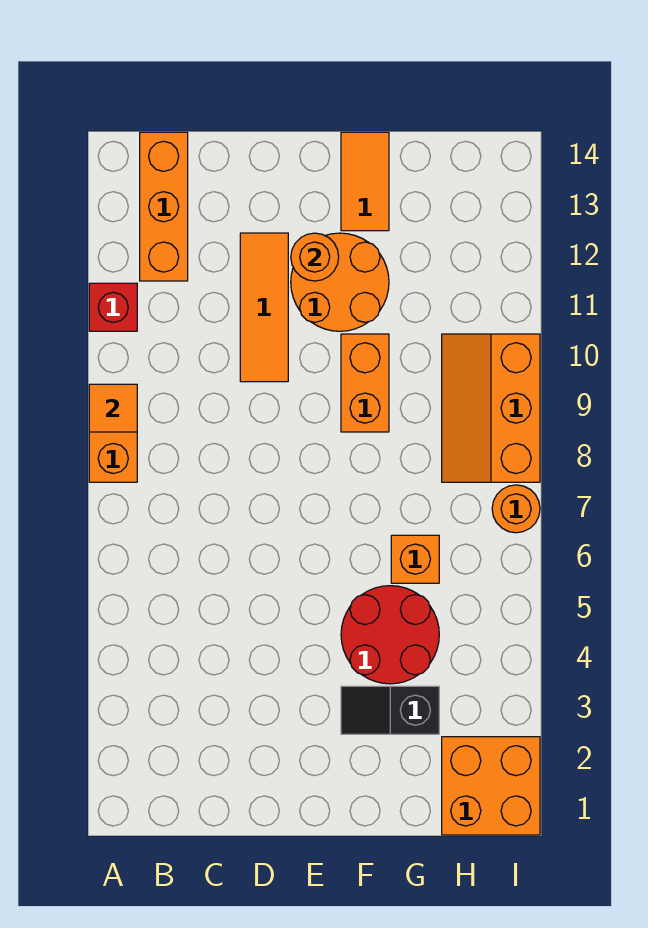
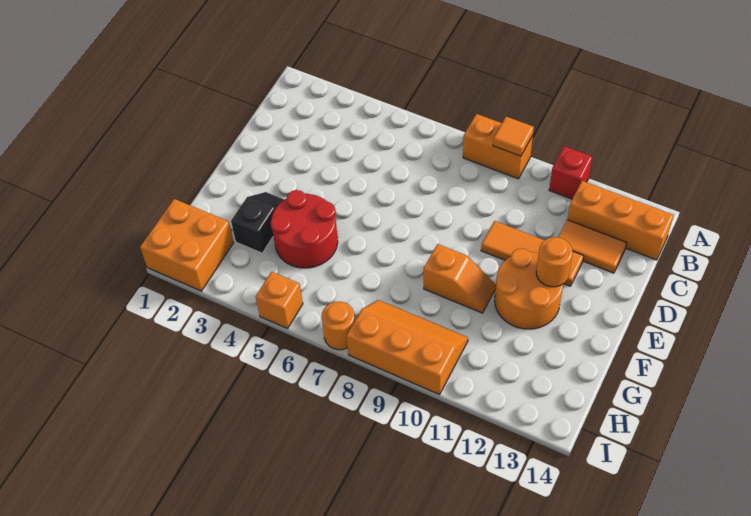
orange brick F9:F10 level 1 -> orange slope F9:F10 level 1 top 9
orange tile F13:F14 level 1 -> orange tile C12:C13 level 1
orange brick G6 level 1 -> orange brick I5 level 1

